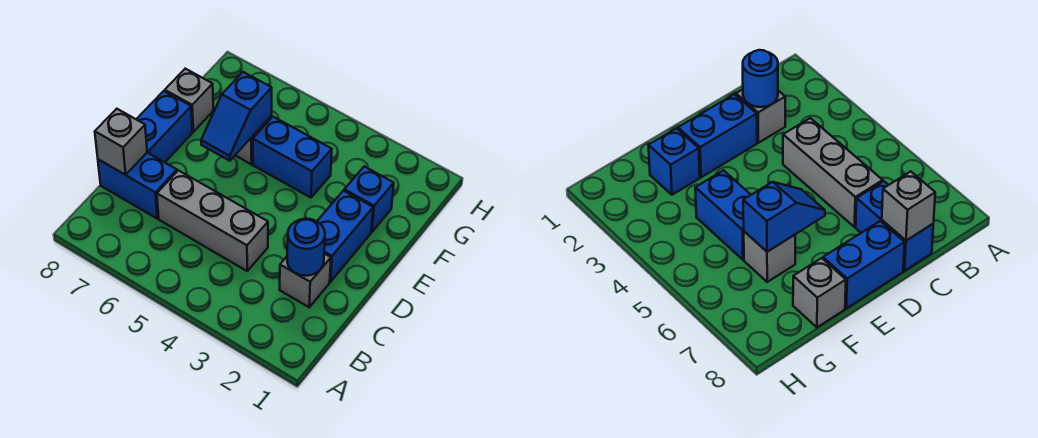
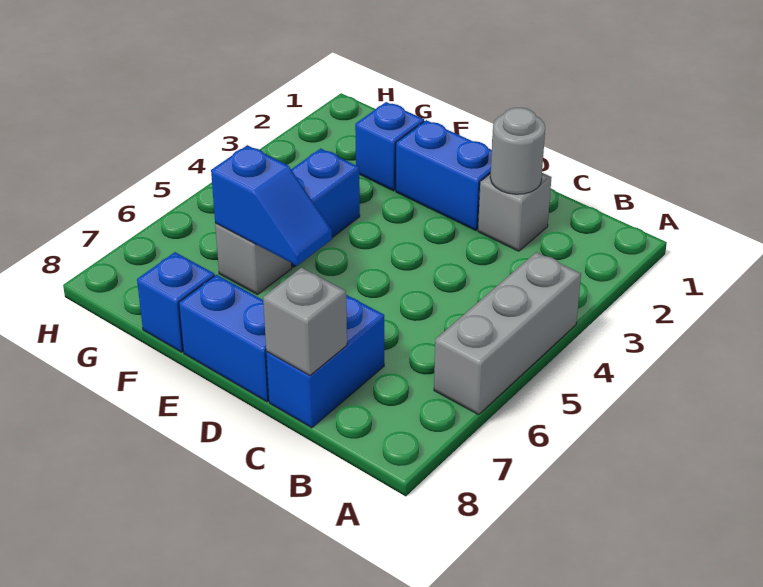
blue round brick C2 level 2 -> grey round brick C2 level 2
grey brick C4:C6 level 1 -> grey brick A4:A6 level 1
grey brick F8 level 1 -> blue brick F8 level 1

